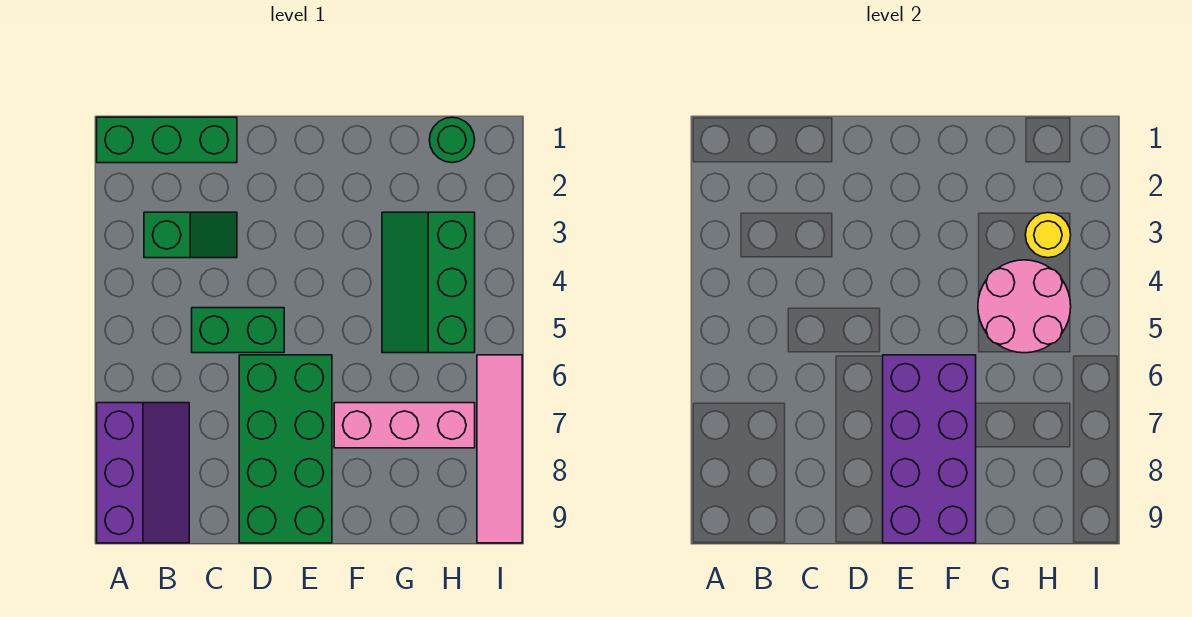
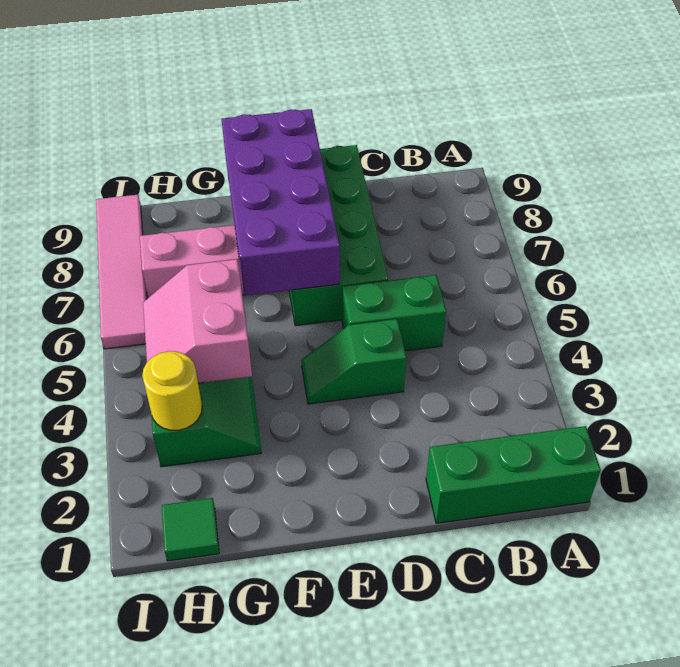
purple slope A7:B9 level 1 top A -> none
green slope B3:C3 level 1 top B -> green slope D4:E4 level 1 top D
pink round brick G4:H5 level 2 -> pink slope G4:H5 level 2 top G
green round brick H1 level 1 -> green tile H1 level 1

